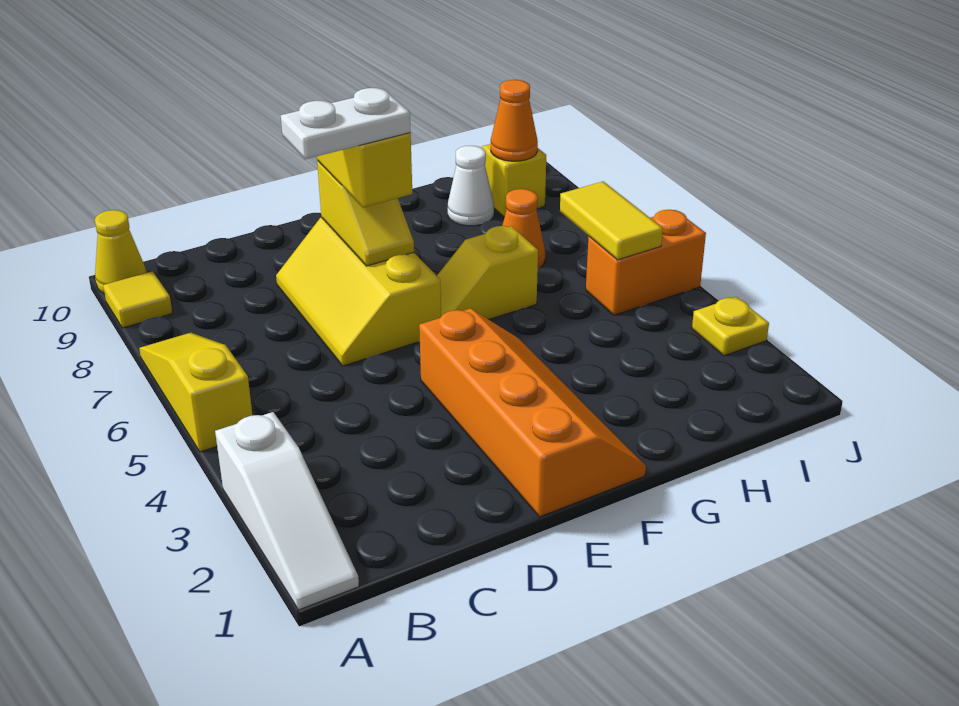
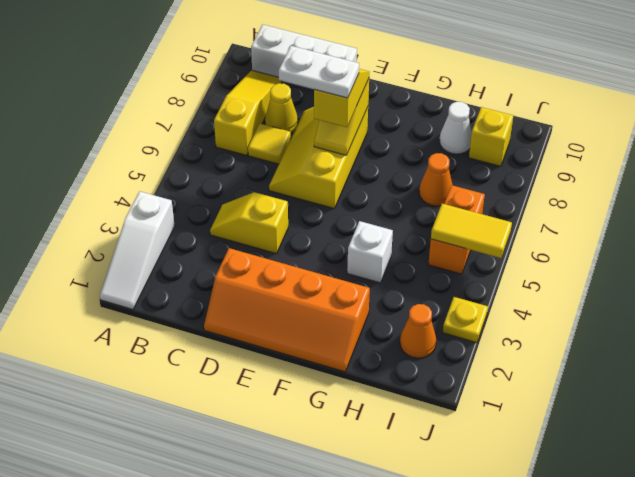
yellow slope A5:A7 level 1 top 5 -> yellow slope B7:B9 level 1 top 7
yellow tile A9 level 1 -> yellow tile C7 level 1
yellow cone A10 level 1 -> yellow cone C8 level 1
none -> white brick B10:D10 level 1
orange slope E1:F4 level 1 top E -> orange slope D1:G2 level 1 top 2
yellow slope F6:G6 level 1 top G -> yellow slope C4:D4 level 1 top D
none -> white brick G4 level 1
orange brick I5:J5 level 1 -> orange brick I5:I6 level 1
yellow tile I5:I6 level 2 -> yellow tile I5:J5 level 2
orange cone I9 level 2 -> orange cone I2 level 1

